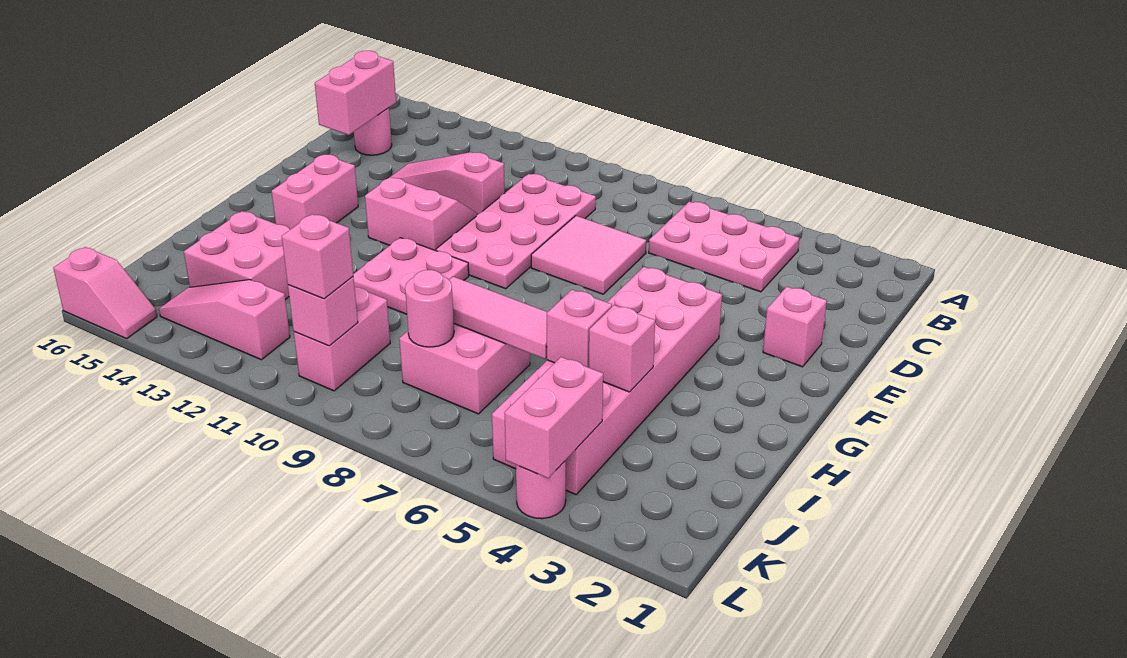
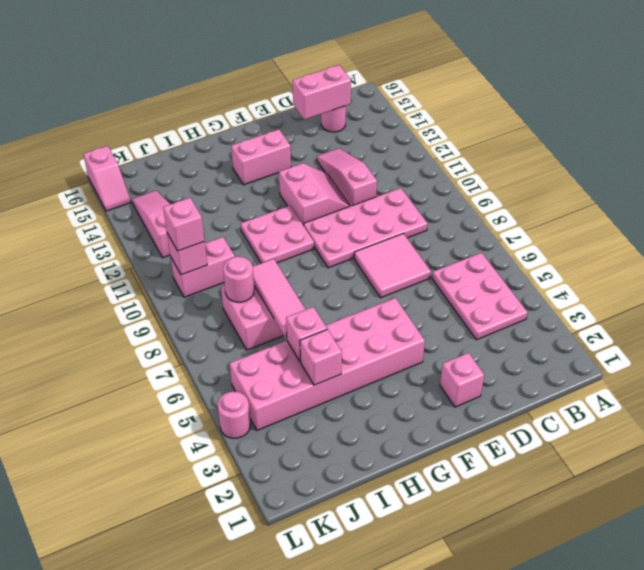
pink brick I13:J14 level 1 -> none
pink brick K4:L4 level 2 -> none

